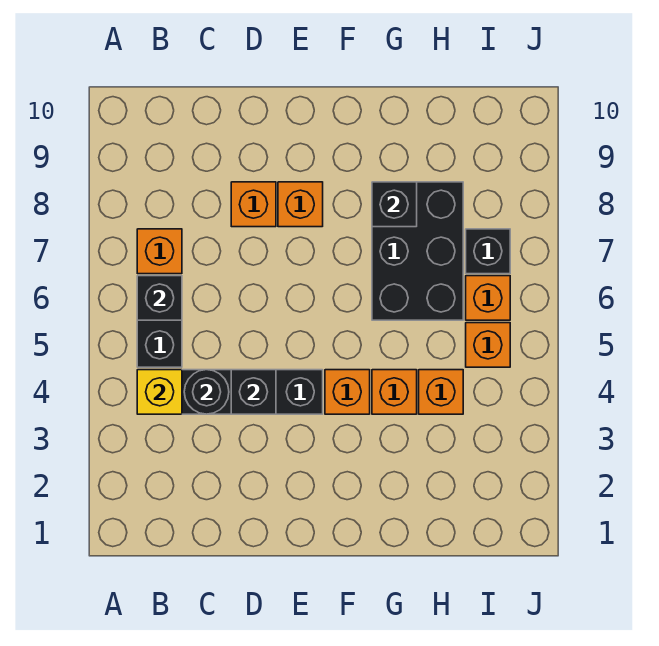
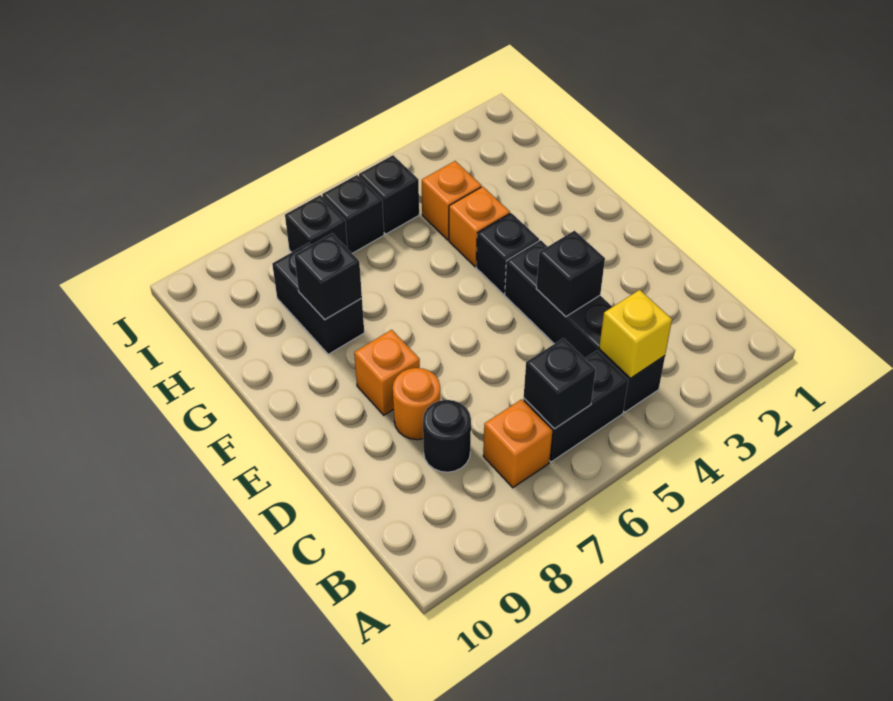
black round brick C4 level 2 -> black round brick C8 level 1
orange brick D8 level 1 -> orange round brick D8 level 1
orange brick F4 level 1 -> black brick F4 level 1
black brick G6:H8 level 1 -> black brick G8:H8 level 1
orange brick I5 level 1 -> black brick I5 level 1
orange brick I6 level 1 -> black brick I6 level 1

